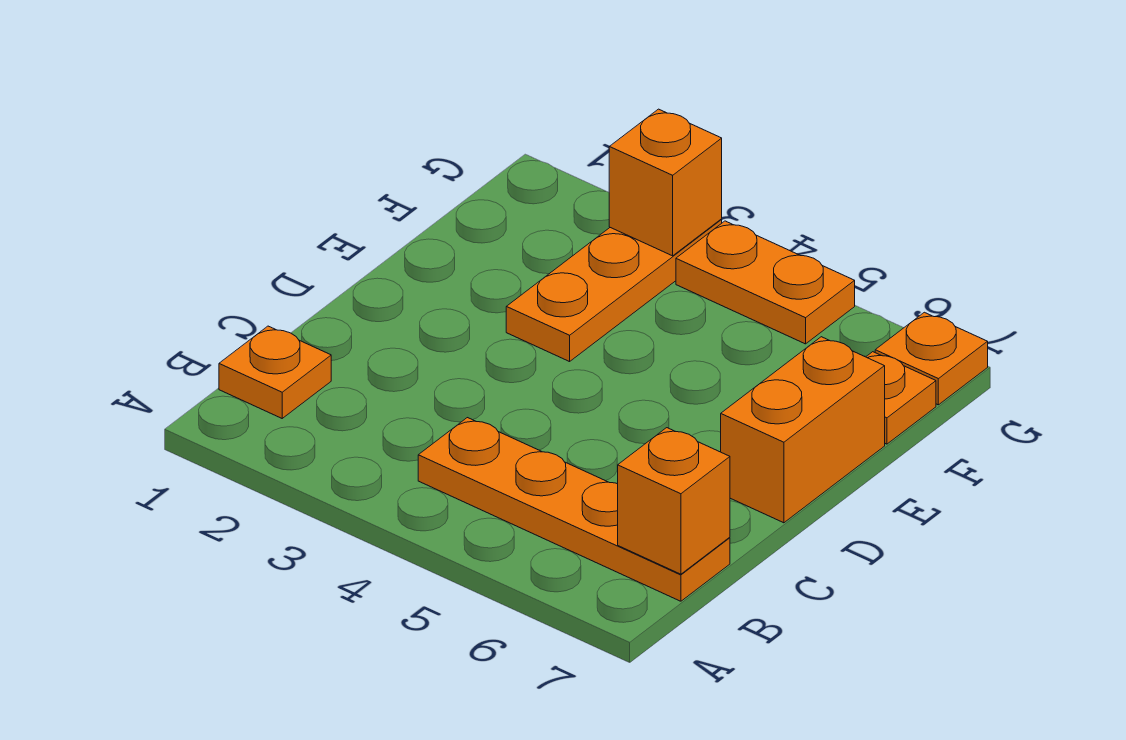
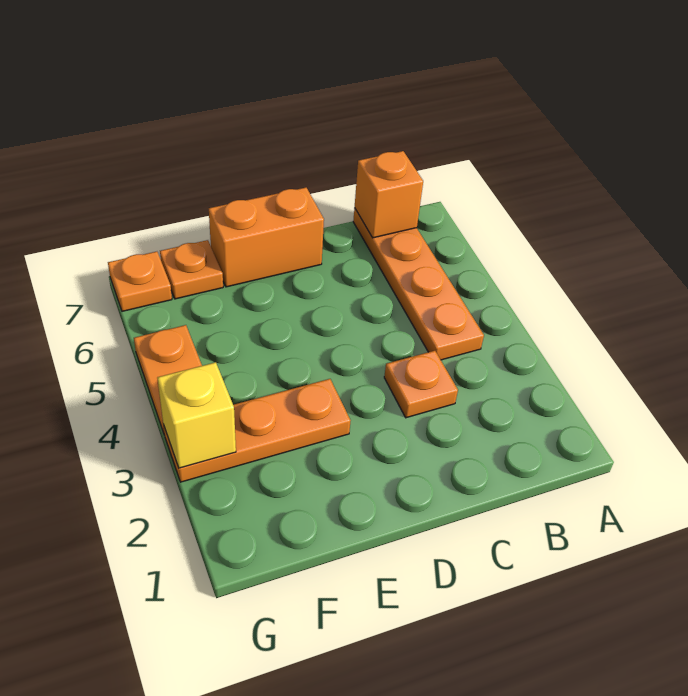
orange plate B1 level 1 -> orange plate C3 level 1
orange brick G3 level 2 -> yellow brick G3 level 2

